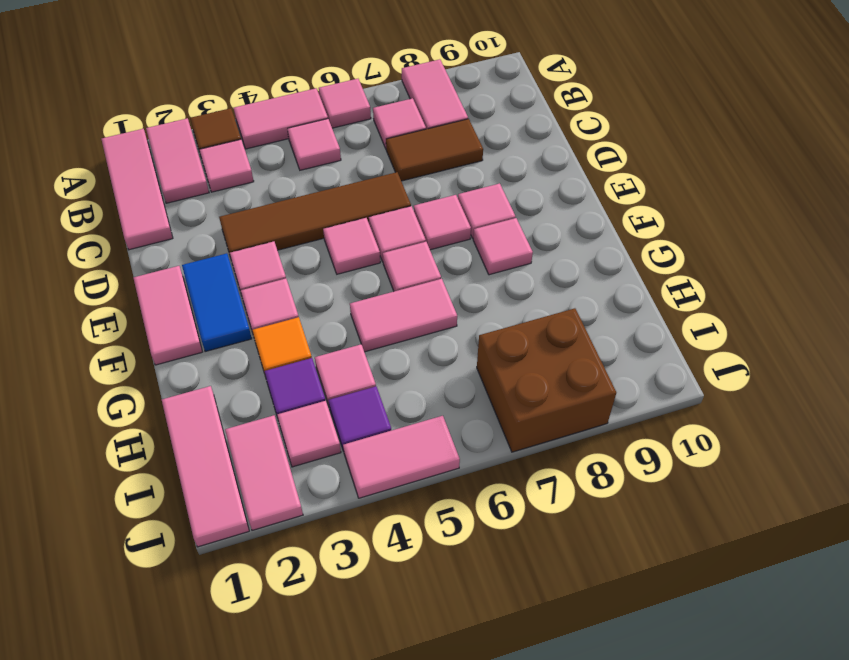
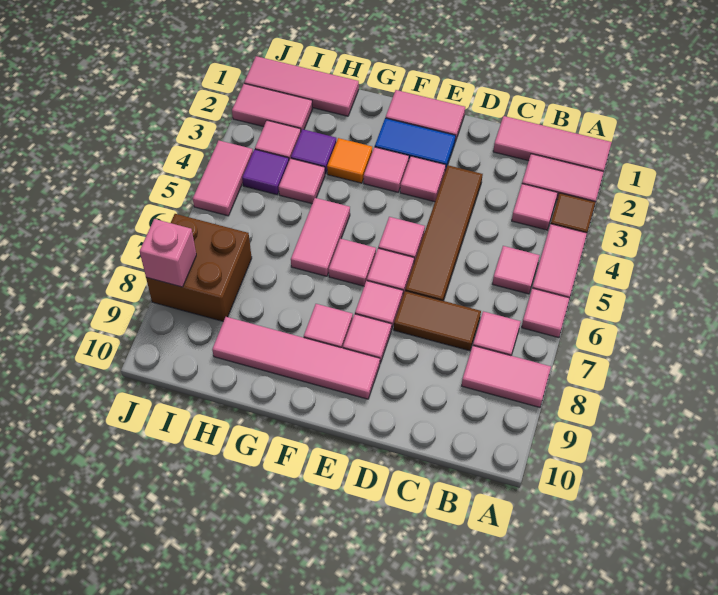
brown tile C7:C8 level 1 -> brown tile C7:D7 level 1
none -> pink tile E9:H9 level 1
none -> pink brick J8 level 2

